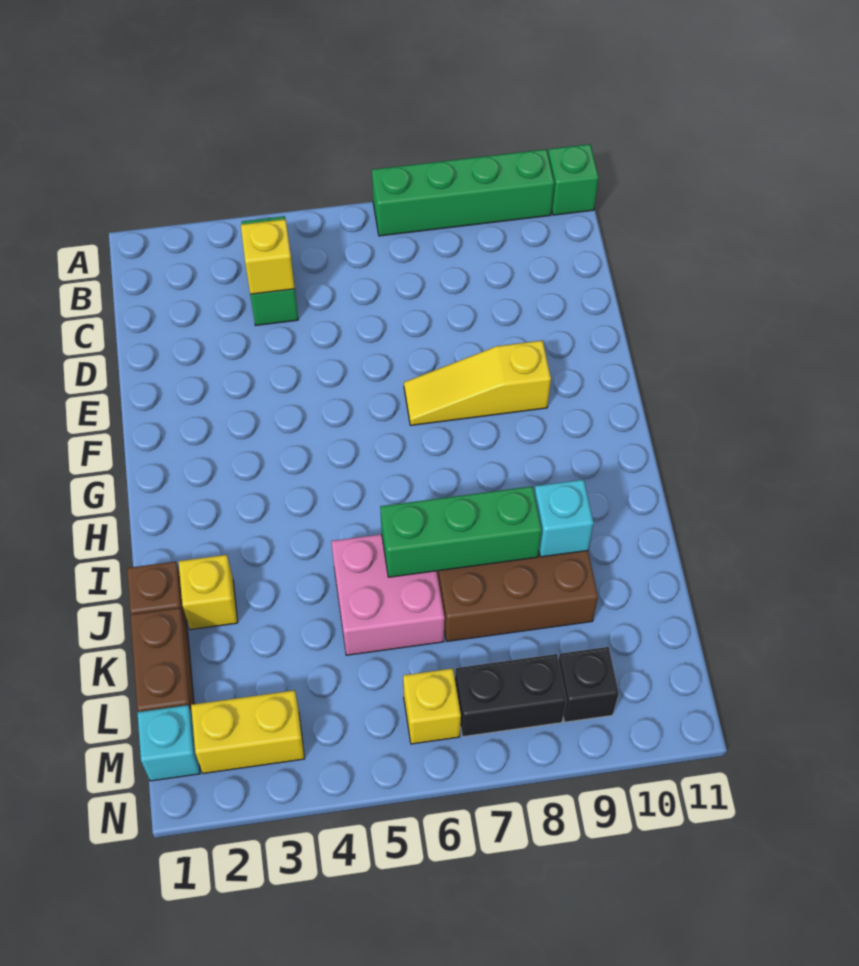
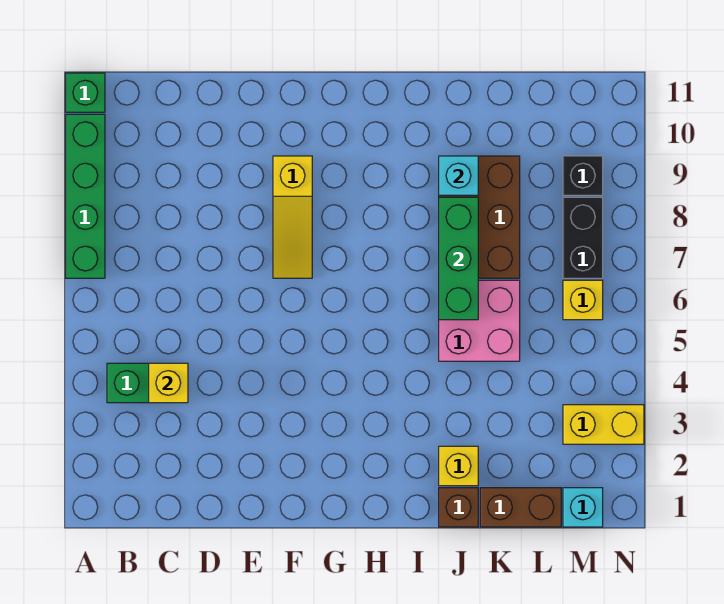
yellow brick M2:M3 level 1 -> yellow brick M3:N3 level 1

